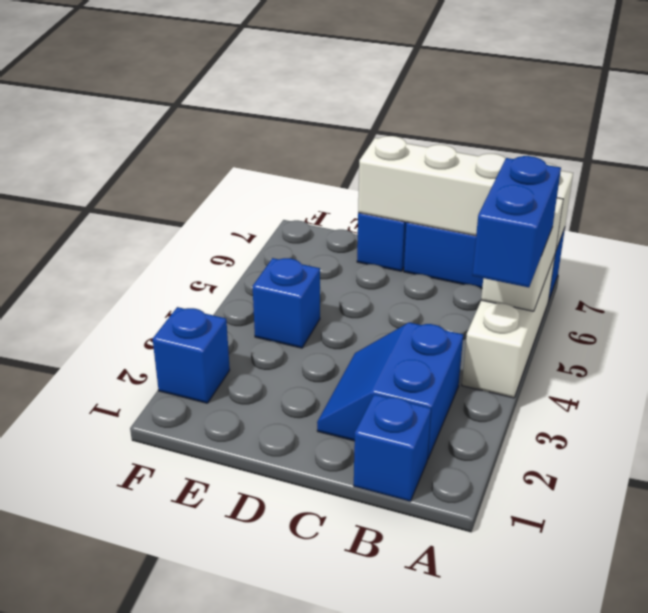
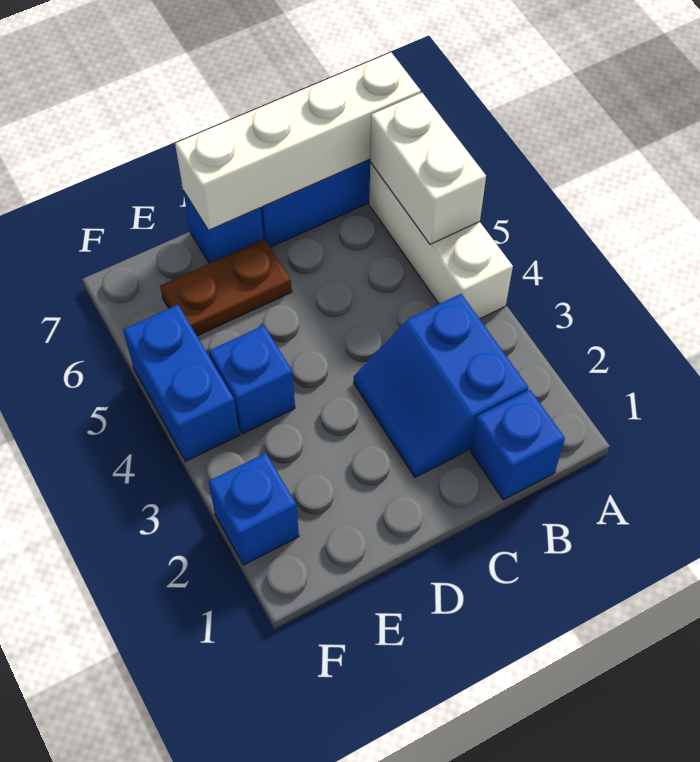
blue brick A4:A5 level 3 -> blue brick F4:F5 level 1
none -> brown plate D6:E6 level 1

